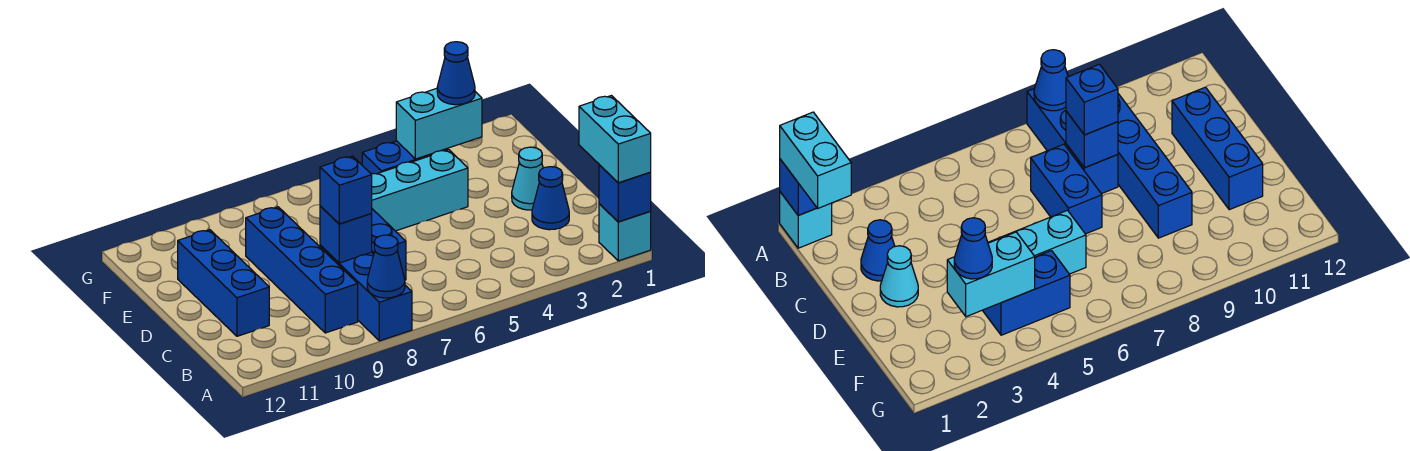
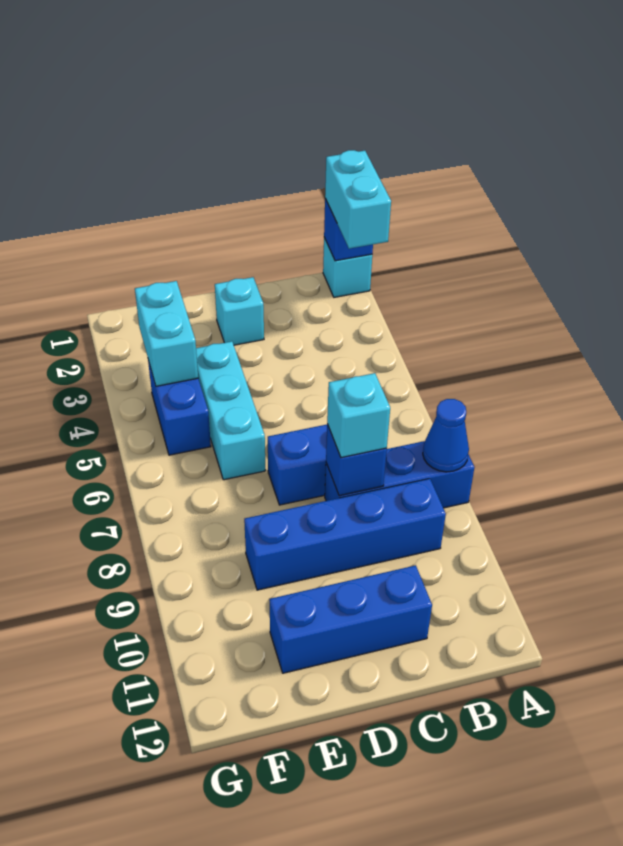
cyan brick A1:B1 level 3 -> cyan brick A1:A2 level 3
blue cone C2 level 1 -> none
blue brick C8 level 3 -> cyan brick C8 level 3
cyan cone D2 level 1 -> cyan brick D2 level 1
blue cone F3 level 3 -> none

